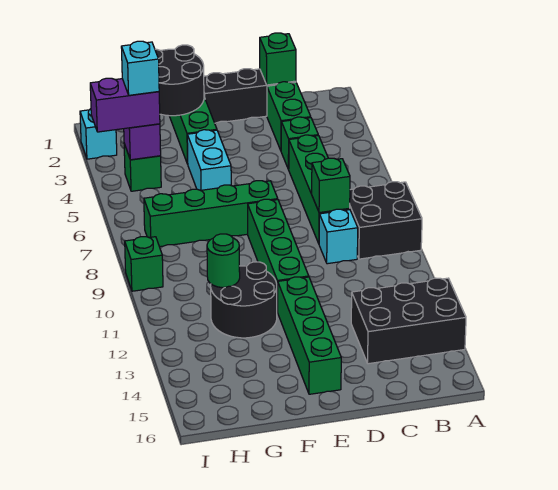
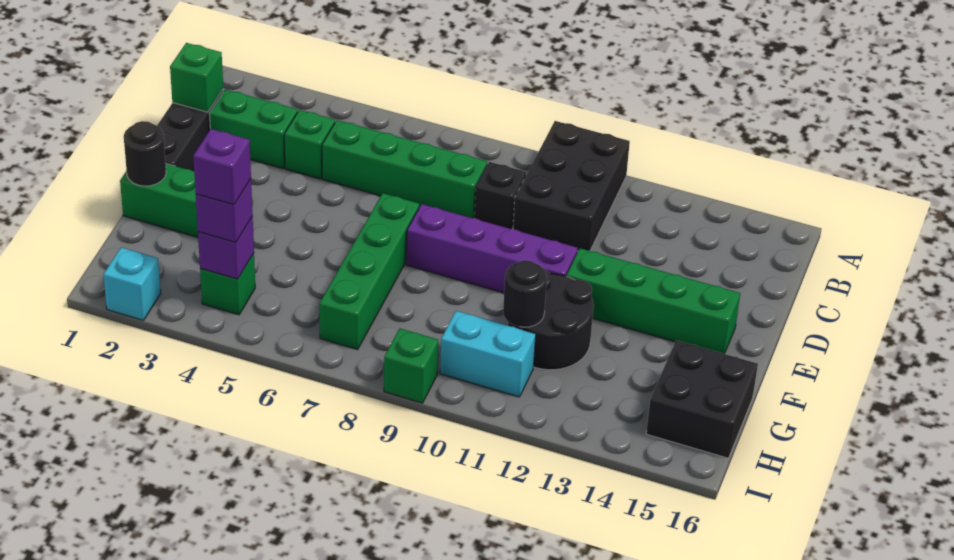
black brick A8:B9 level 1 -> black brick G15:H16 level 1
black brick A13:C14 level 1 -> black brick A10:C11 level 1
green brick C8 level 2 -> none
cyan brick C9 level 1 -> black brick C9 level 1
green brick E8:E11 level 1 -> purple brick E8:E11 level 1
black round brick F1:G2 level 2 -> black round brick F1 level 2
cyan brick F4:F5 level 1 -> cyan brick H10:H11 level 1
green round brick G11 level 2 -> black round brick G11 level 2
purple brick H4:I4 level 3 -> purple brick H4 level 3
cyan brick H4 level 4 -> purple brick H4 level 4

